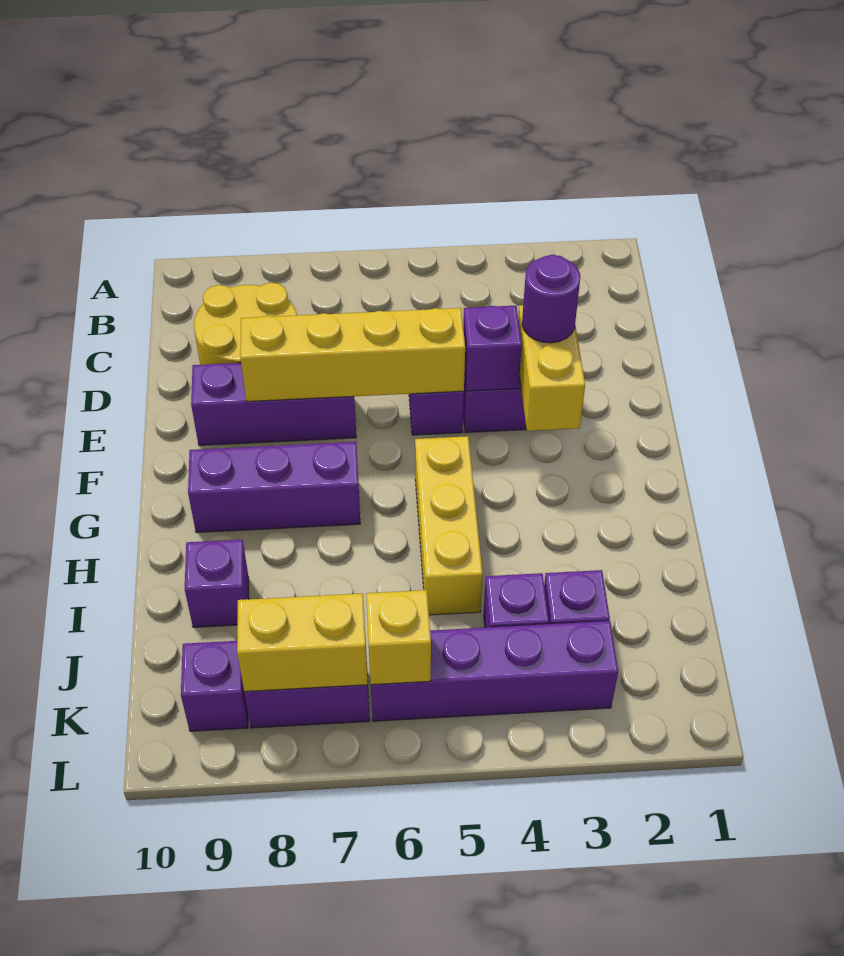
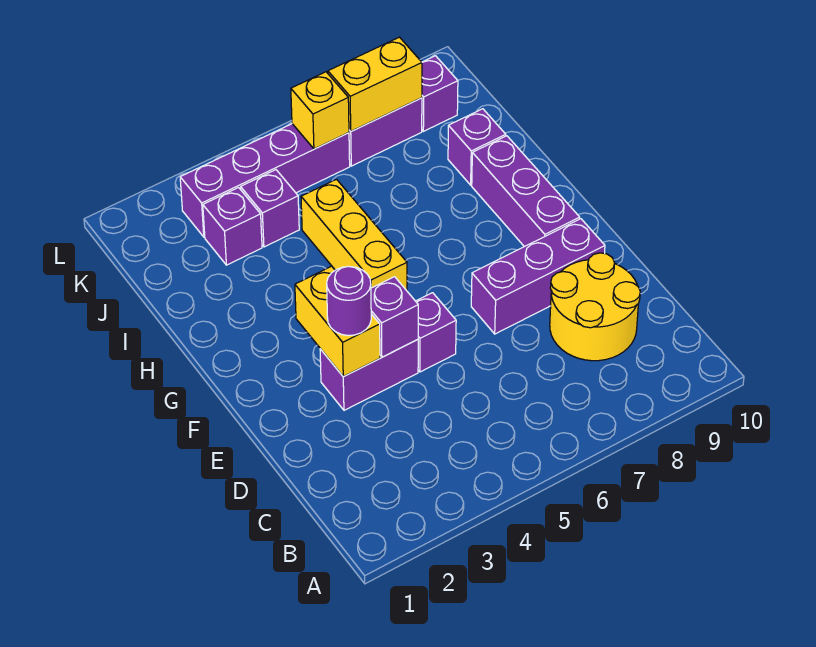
yellow brick E5:E8 level 2 -> none
purple brick G7:G9 level 1 -> purple brick F9:H9 level 1

